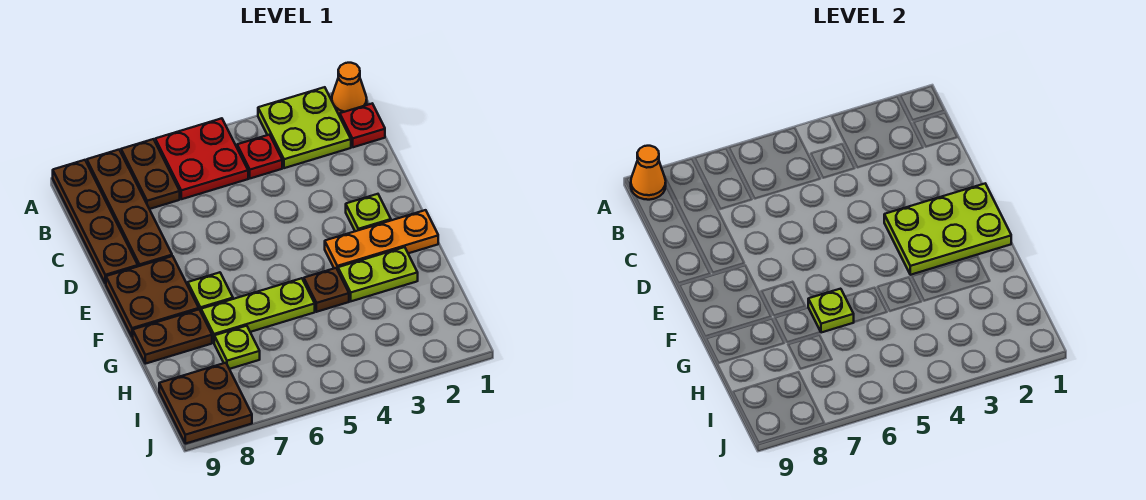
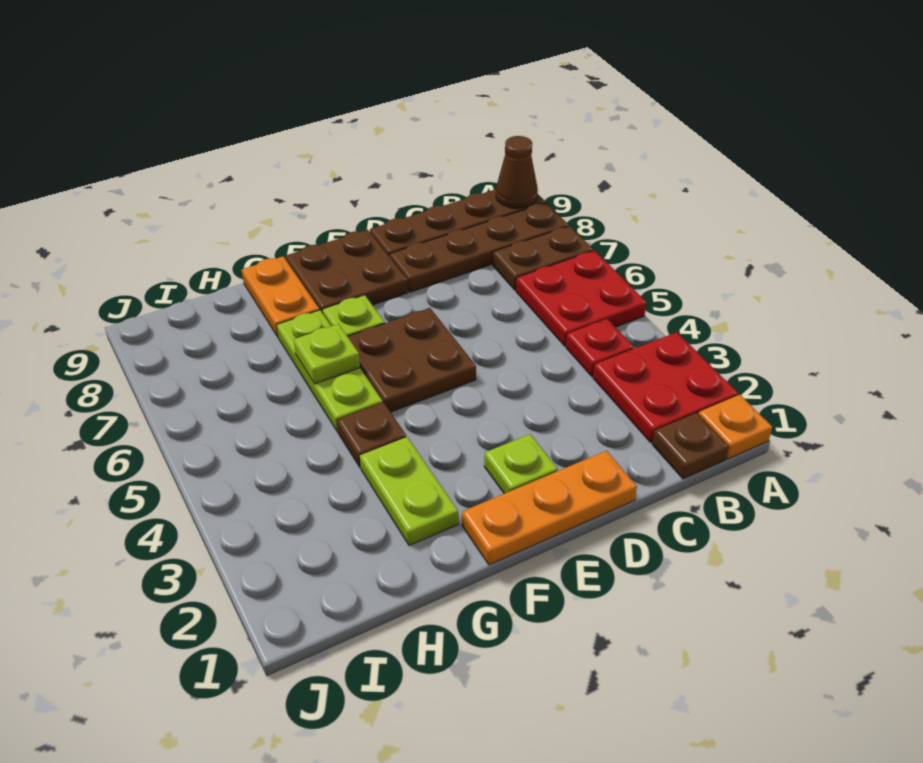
orange cone A1 level 1 -> orange plate A1 level 1
lime plate A2:B3 level 1 -> red plate A2:B3 level 1
orange cone A9 level 2 -> brown cone A9 level 2
red plate B1 level 1 -> brown plate B1 level 1
lime plate E1:F3 level 2 -> none
orange plate F1:F3 level 1 -> orange plate D1:F1 level 1
brown plate G8:G9 level 1 -> orange plate G8:G9 level 1
lime plate H7 level 1 -> none
brown plate I8:J9 level 1 -> brown plate E5:F6 level 1

